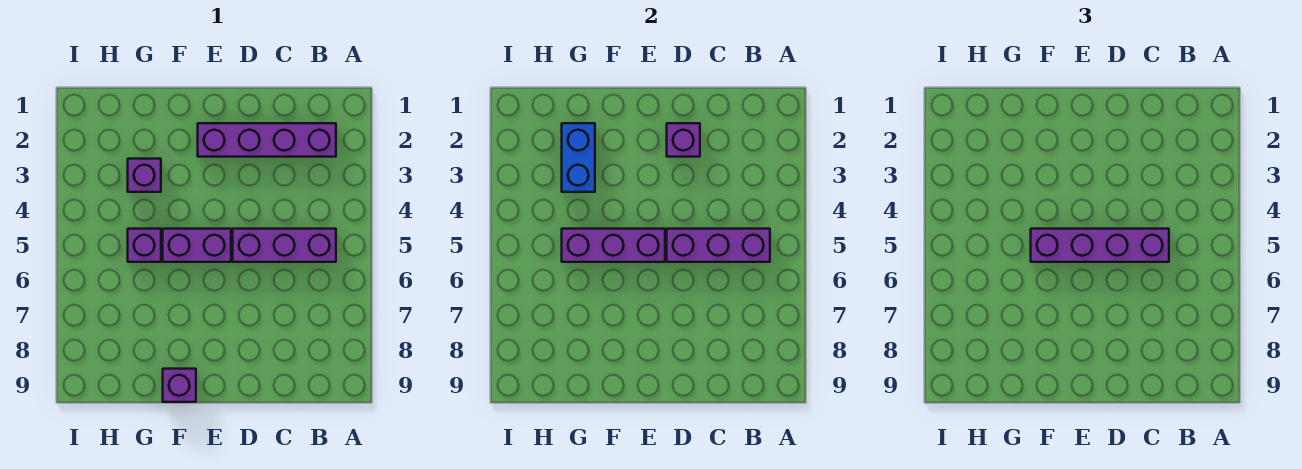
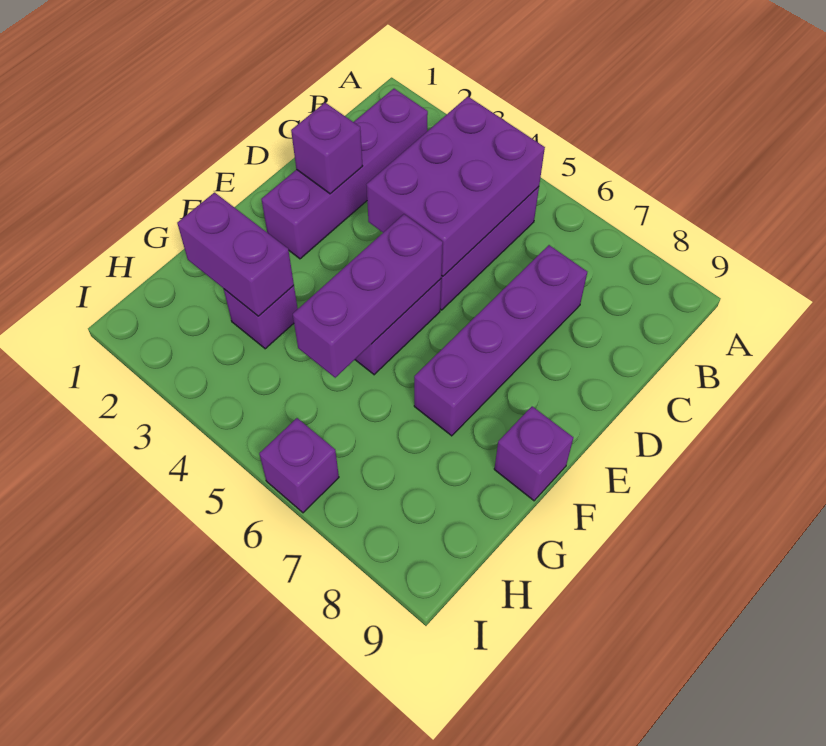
purple brick B5:D5 level 2 -> purple brick B4:D5 level 2
purple brick C5:F5 level 3 -> purple brick C7:F7 level 1
blue brick G2:G3 level 2 -> purple brick G2:G3 level 2
purple brick G5 level 1 -> purple brick I6 level 1

